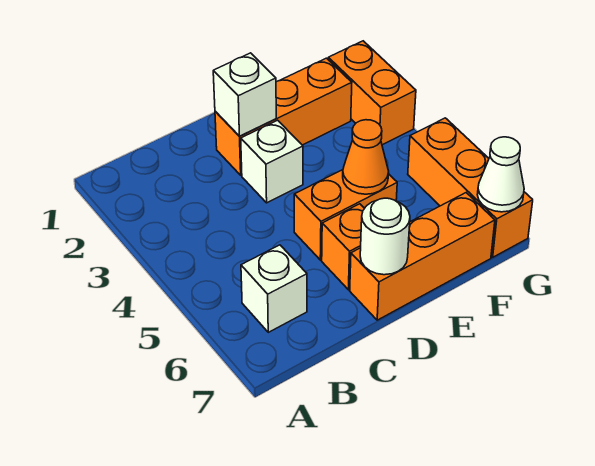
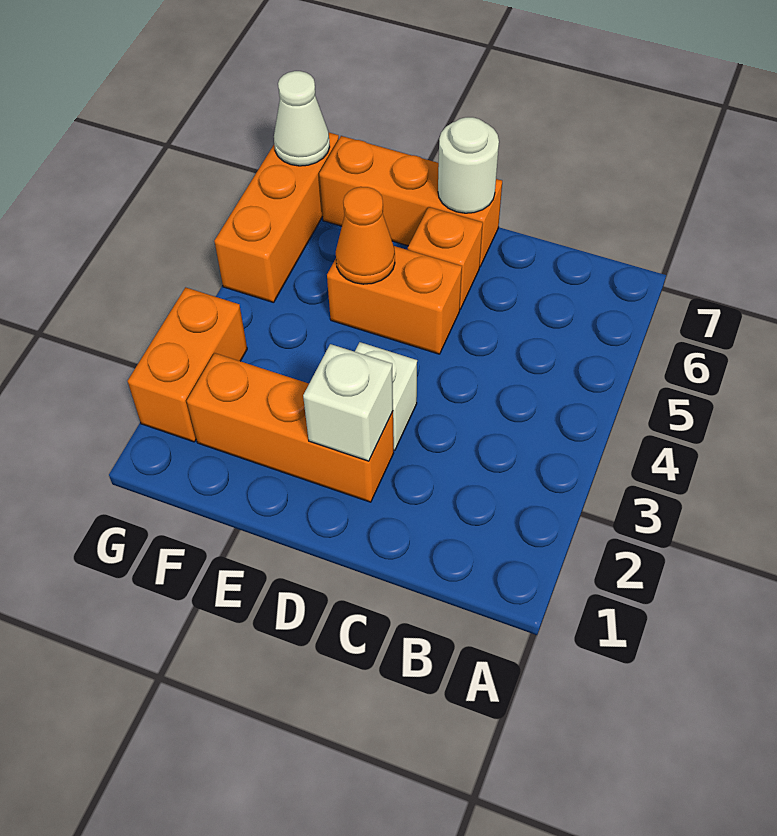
white brick B6 level 1 -> none

